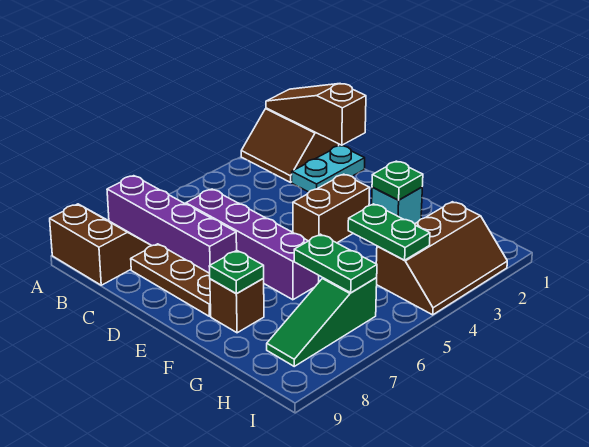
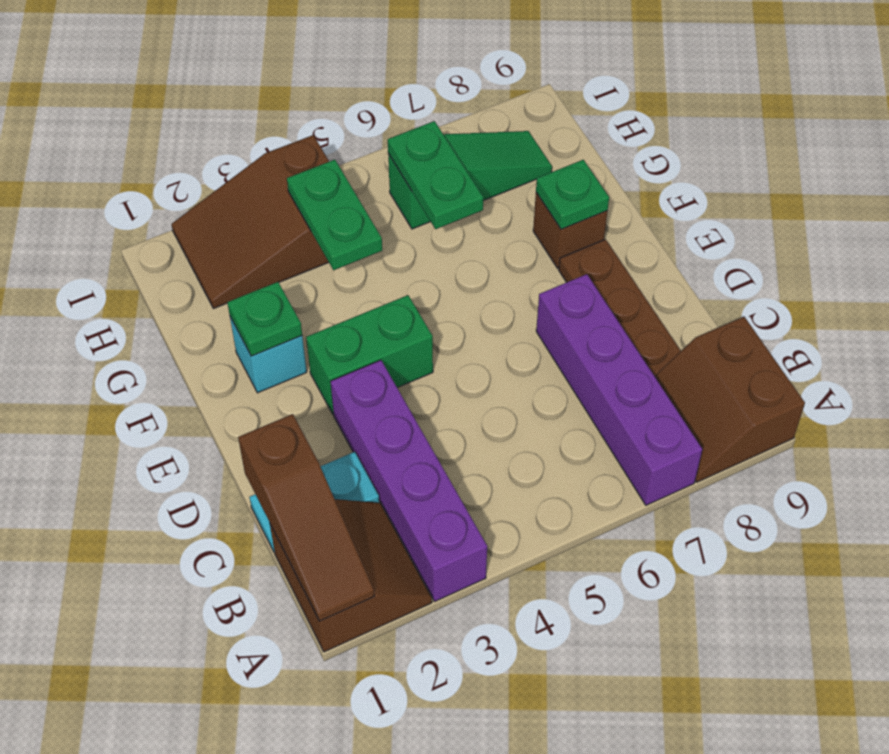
purple brick C6:F6 level 1 -> purple brick A3:D3 level 1
brown brick E3:E4 level 1 -> green brick E3:E4 level 1
brown slope H2:I4 level 1 top H -> brown slope H2:I4 level 1 top 4

